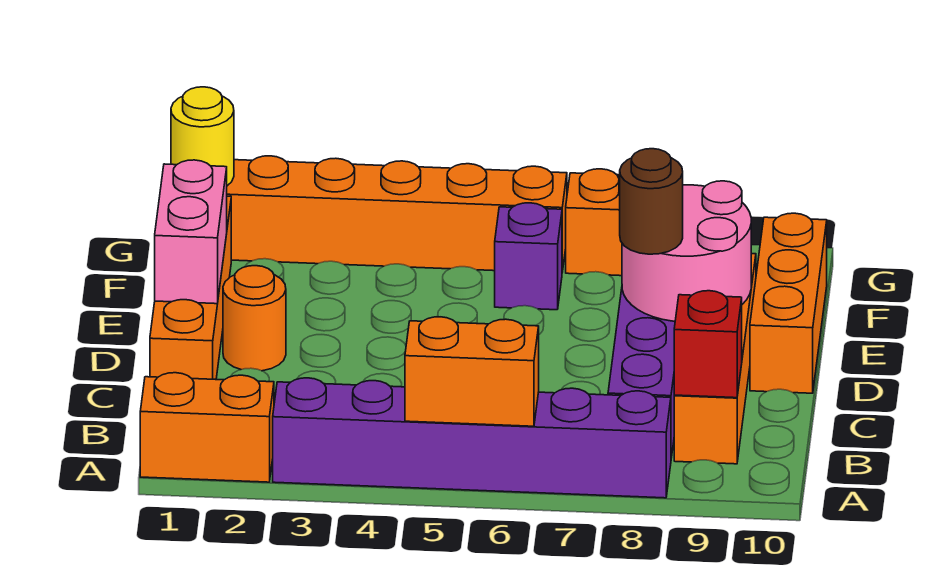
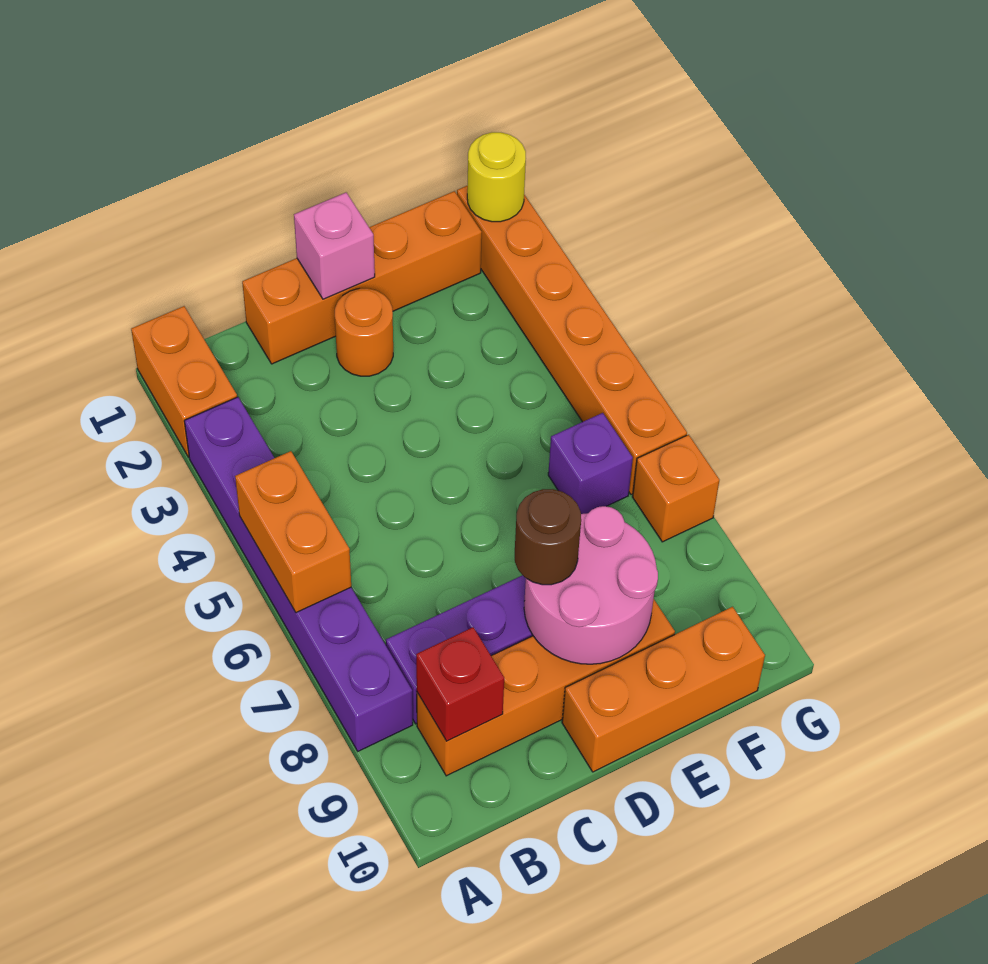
pink brick D1:E1 level 2 -> pink brick D1 level 2

